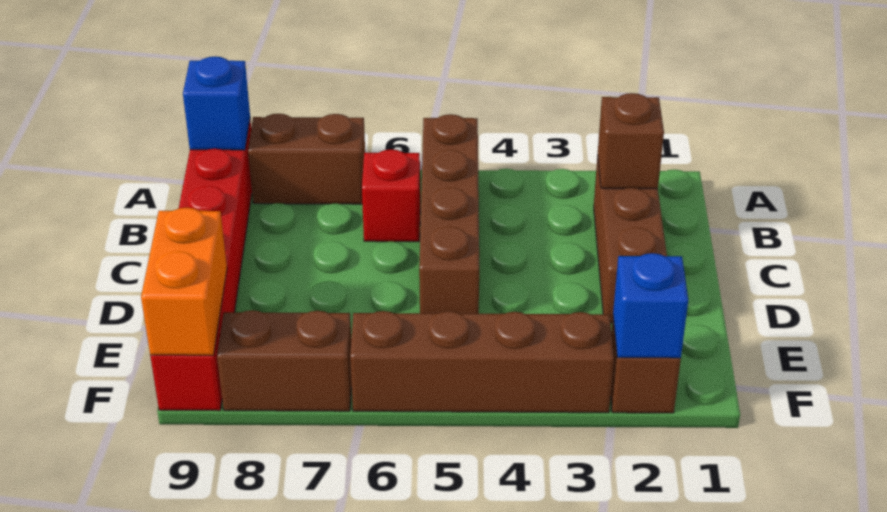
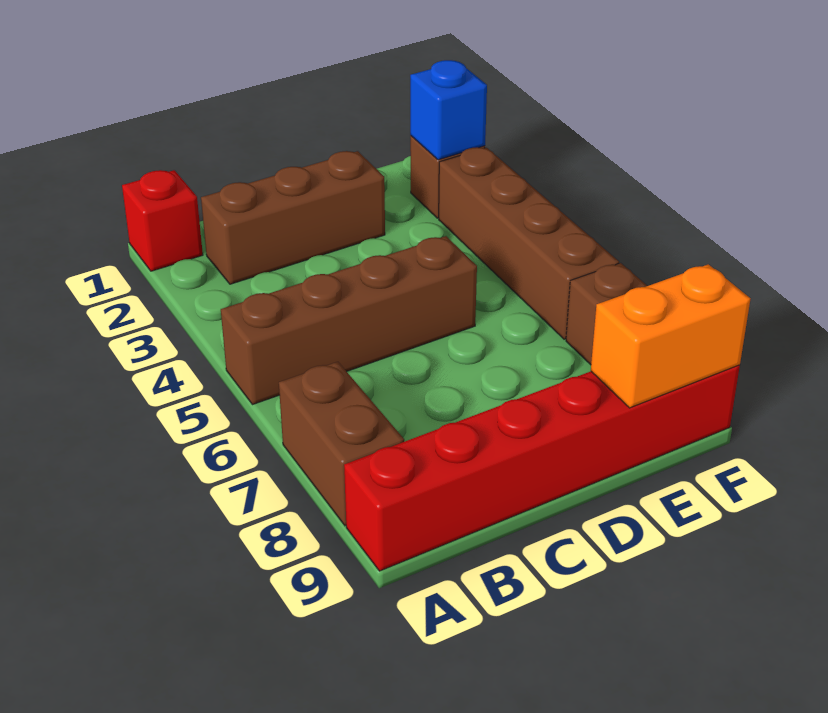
blue brick A9 level 2 -> none
brown brick B2 level 2 -> none
red brick B6 level 1 -> red brick A1 level 1

